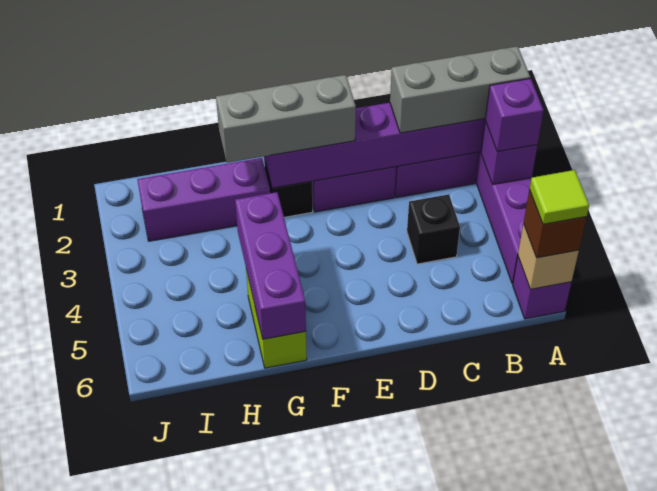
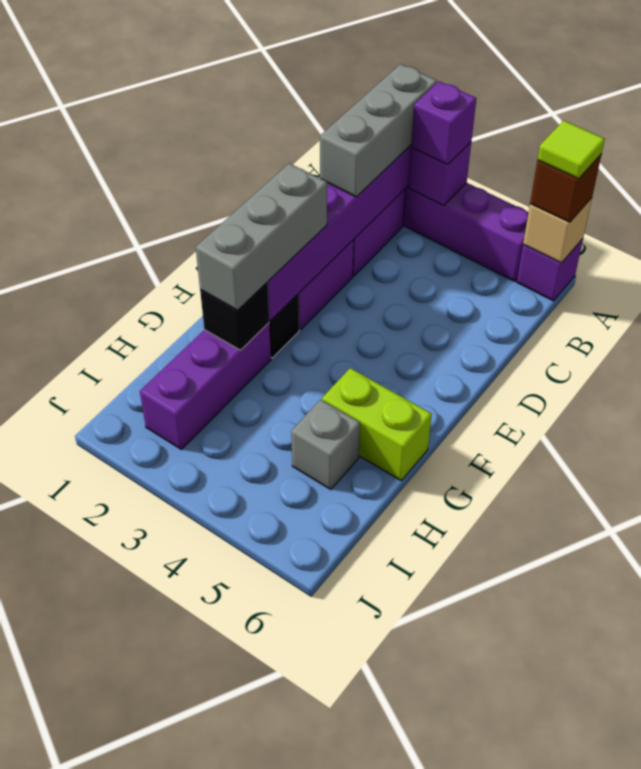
black brick C4 level 1 -> black brick G2 level 2
purple brick G4:G6 level 2 -> none
none -> grey brick H5 level 1

